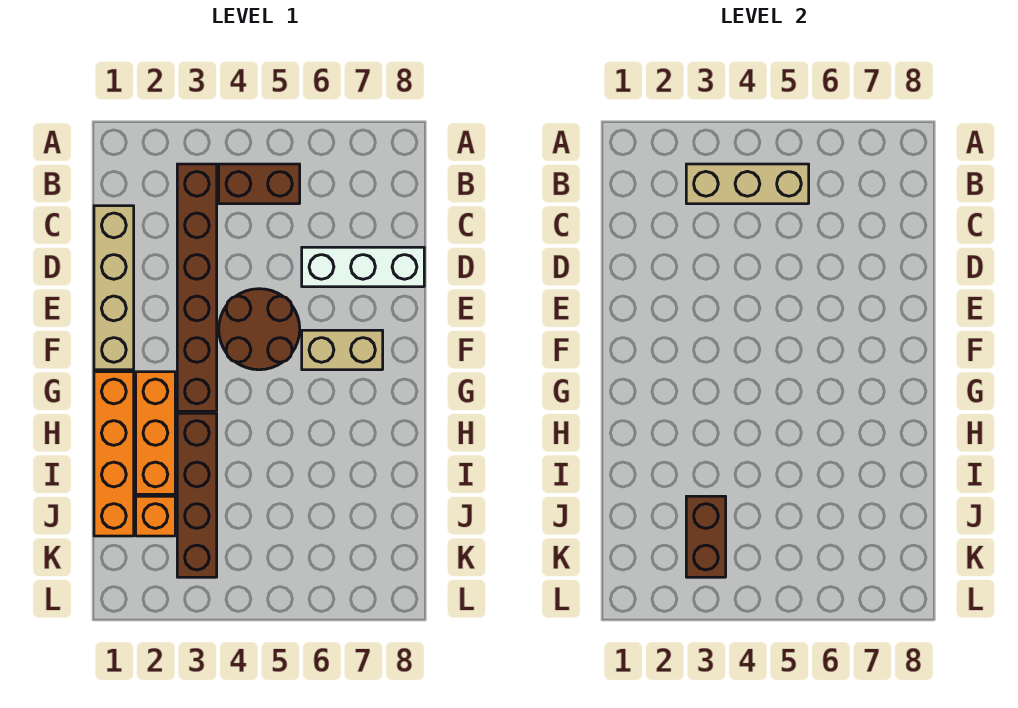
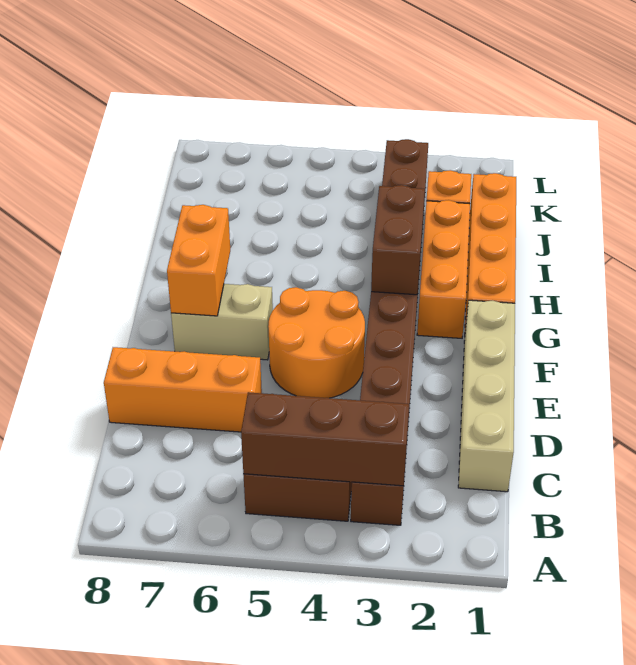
tan brick B3:B5 level 2 -> brown brick B3:B5 level 2
white brick D6:D8 level 1 -> orange brick D6:D8 level 1
brown round brick E4:F5 level 1 -> orange round brick E4:F5 level 1
none -> orange brick F7:G7 level 2
brown brick J3:K3 level 2 -> brown brick G3:H3 level 2

